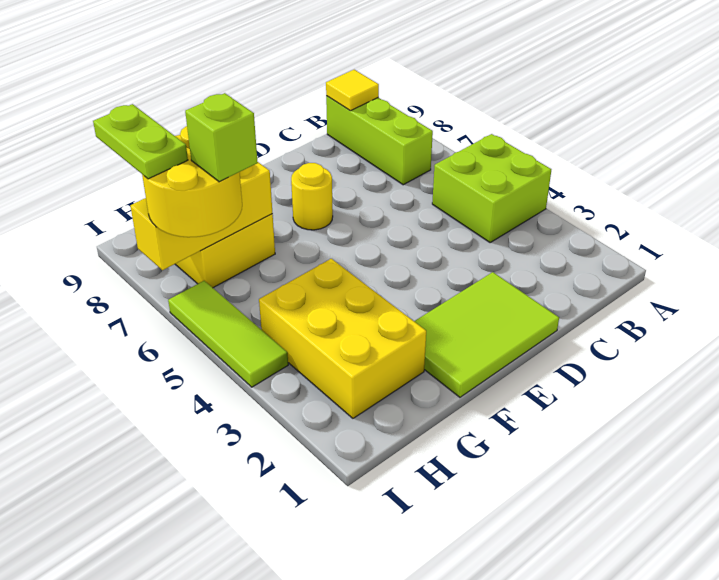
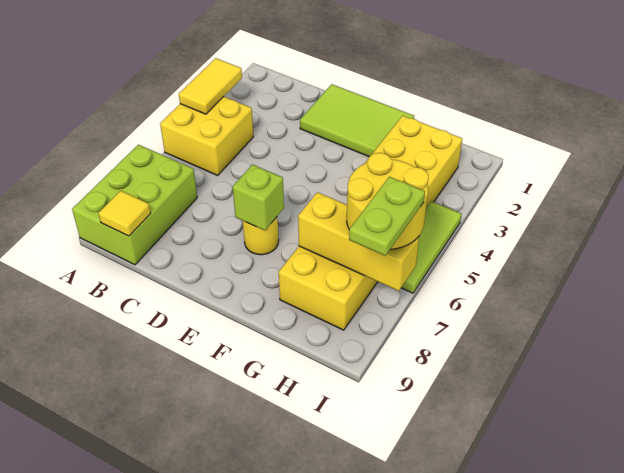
none -> yellow tile A3:A4 level 2
lime brick A4:B5 level 1 -> yellow brick A4:B5 level 1
lime brick B7:B9 level 1 -> lime brick A7:B9 level 1
lime brick H6 level 4 -> lime brick E7 level 2

